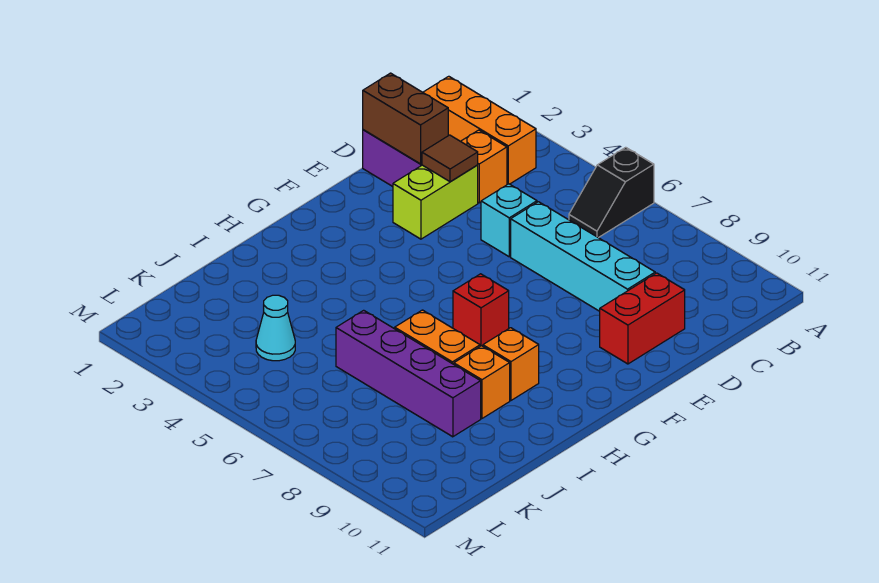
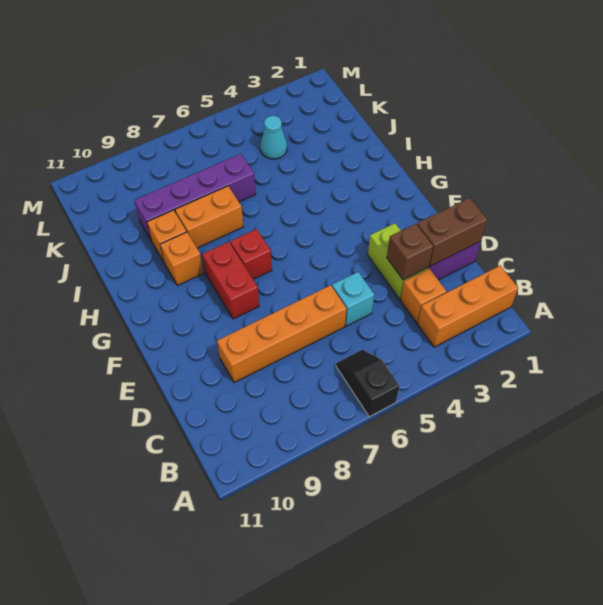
brown tile D3 level 2 -> brown brick D3 level 2
cyan brick D6:D9 level 1 -> orange brick D6:D9 level 1
red brick D10:E10 level 1 -> red brick F8:G8 level 1

